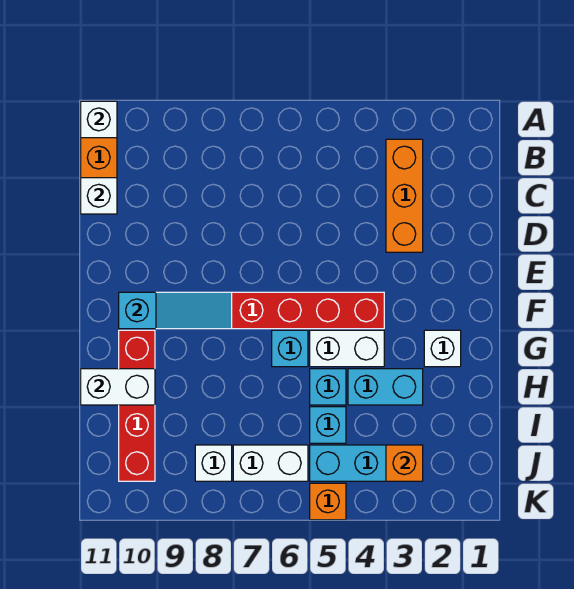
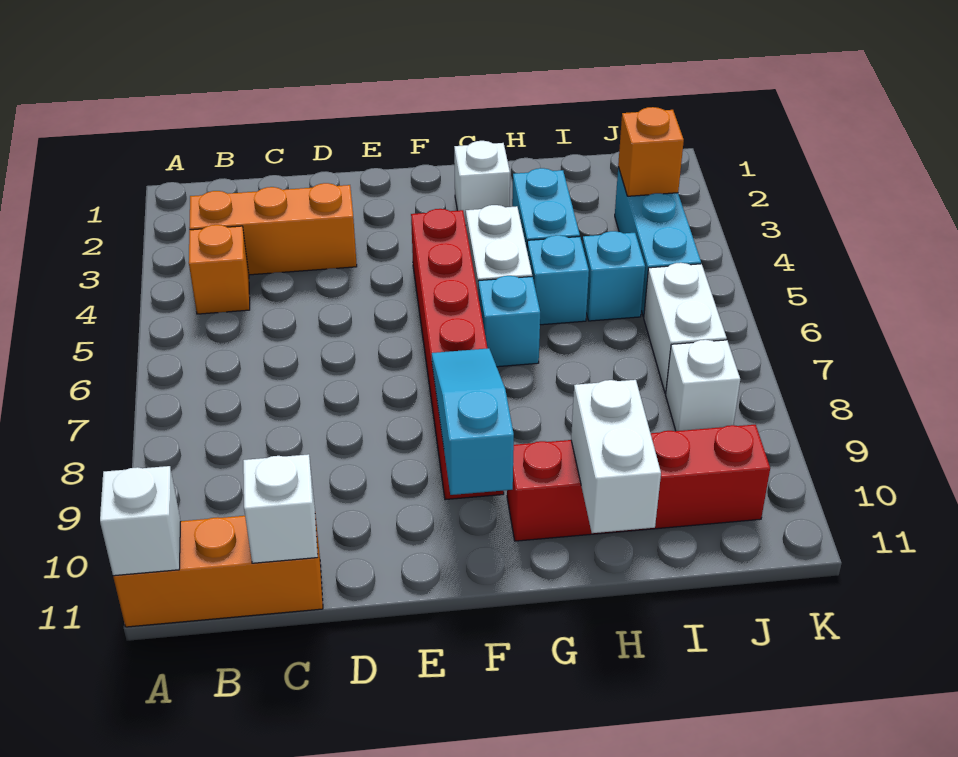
orange brick K5 level 1 -> orange brick B4 level 1

